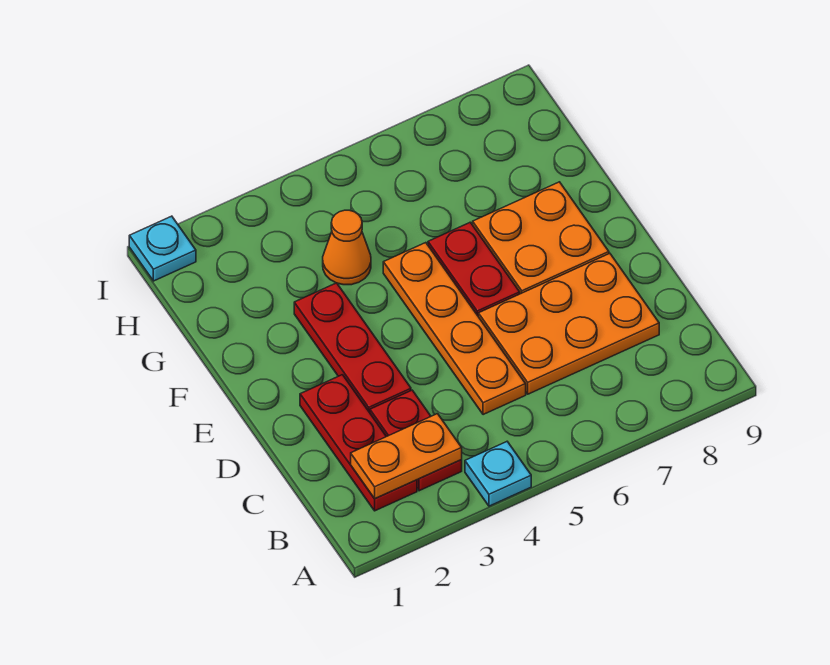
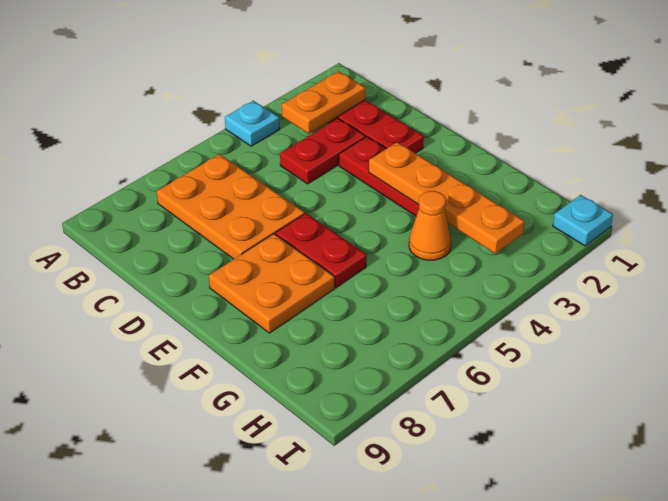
red plate B3:C3 level 1 -> red plate C3:C4 level 1
orange plate C5:F5 level 1 -> orange plate E3:H3 level 2
orange plate C6:D8 level 1 -> orange plate B6:D7 level 1

